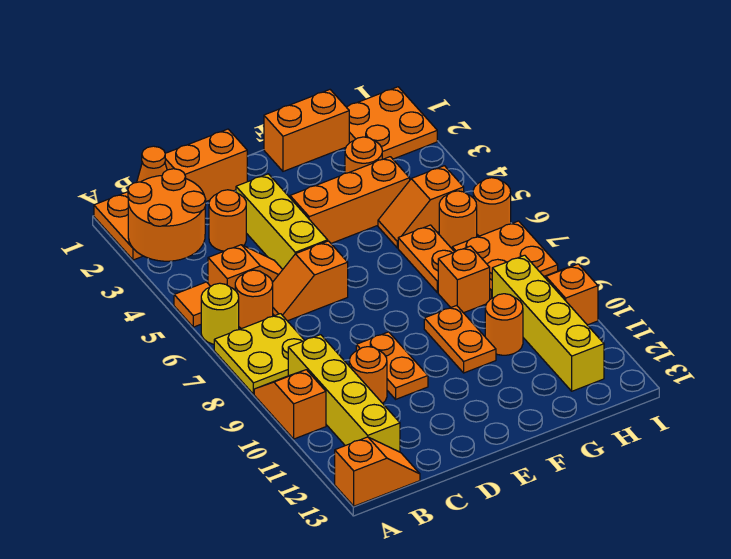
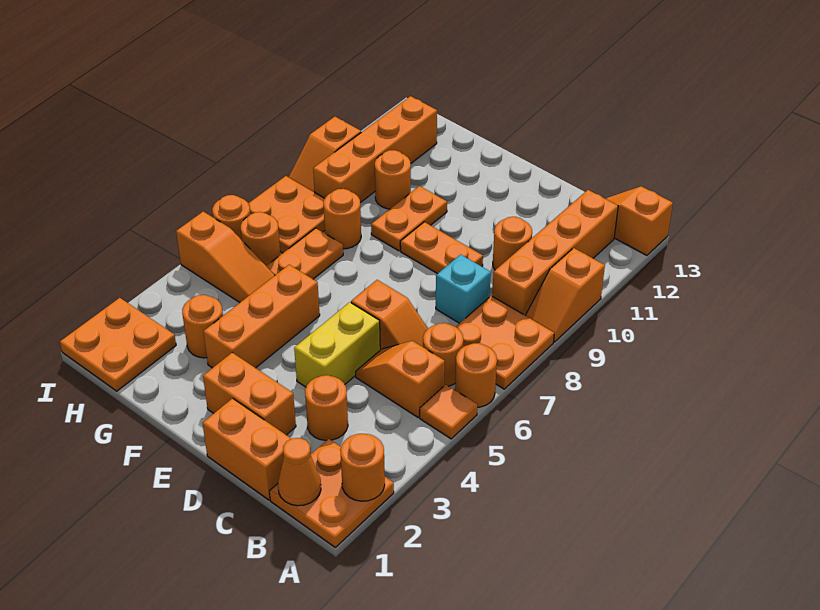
orange round brick A2:B3 level 2 -> orange round brick A2 level 2
yellow round brick A6 level 1 -> orange round brick A6 level 1
yellow plate A7:B8 level 1 -> orange plate A7:B8 level 1
yellow brick B9:B12 level 1 -> orange brick B9:B12 level 1
none -> cyan brick C8 level 1
yellow brick D3:D5 level 1 -> yellow brick D4:D5 level 1
orange plate D9:D10 level 1 -> orange plate D9:E9 level 1
orange brick E4:G4 level 1 -> orange brick F3:F5 level 1
orange brick F1:G1 level 1 -> orange brick D2:E2 level 1
orange slope G5:H5 level 1 top H -> orange slope G5:I5 level 1 top I
orange brick G8 level 1 -> orange round brick G8 level 1
yellow brick H9:H12 level 1 -> orange brick H9:H12 level 1

